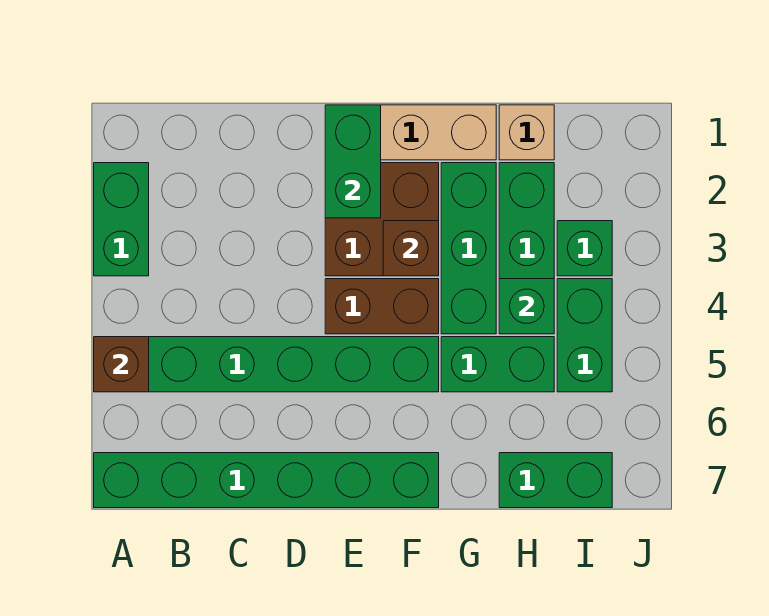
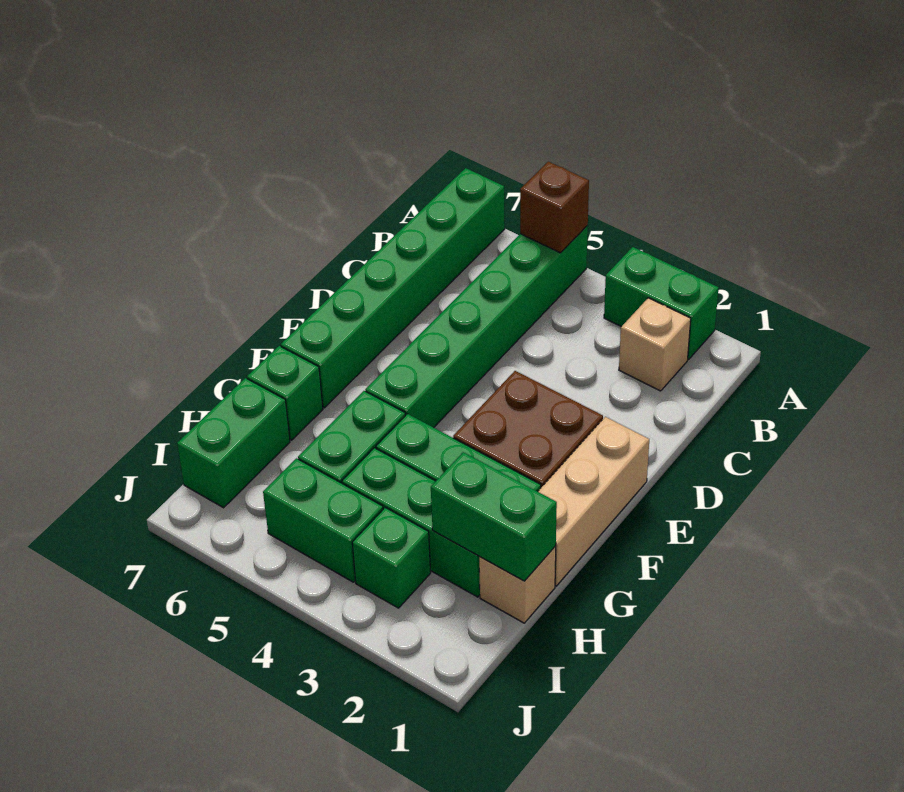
none -> tan brick B2 level 1
green brick E1:E2 level 2 -> green brick H1:H2 level 2
brown brick E4:F4 level 1 -> none
brown brick F3 level 2 -> none
green brick H4 level 2 -> green brick G7 level 1

